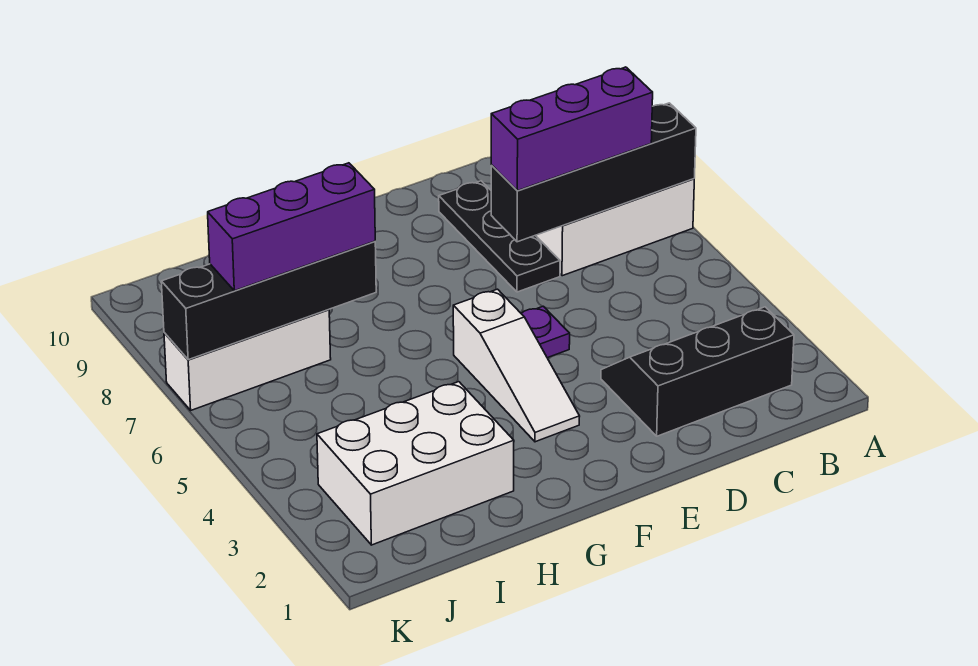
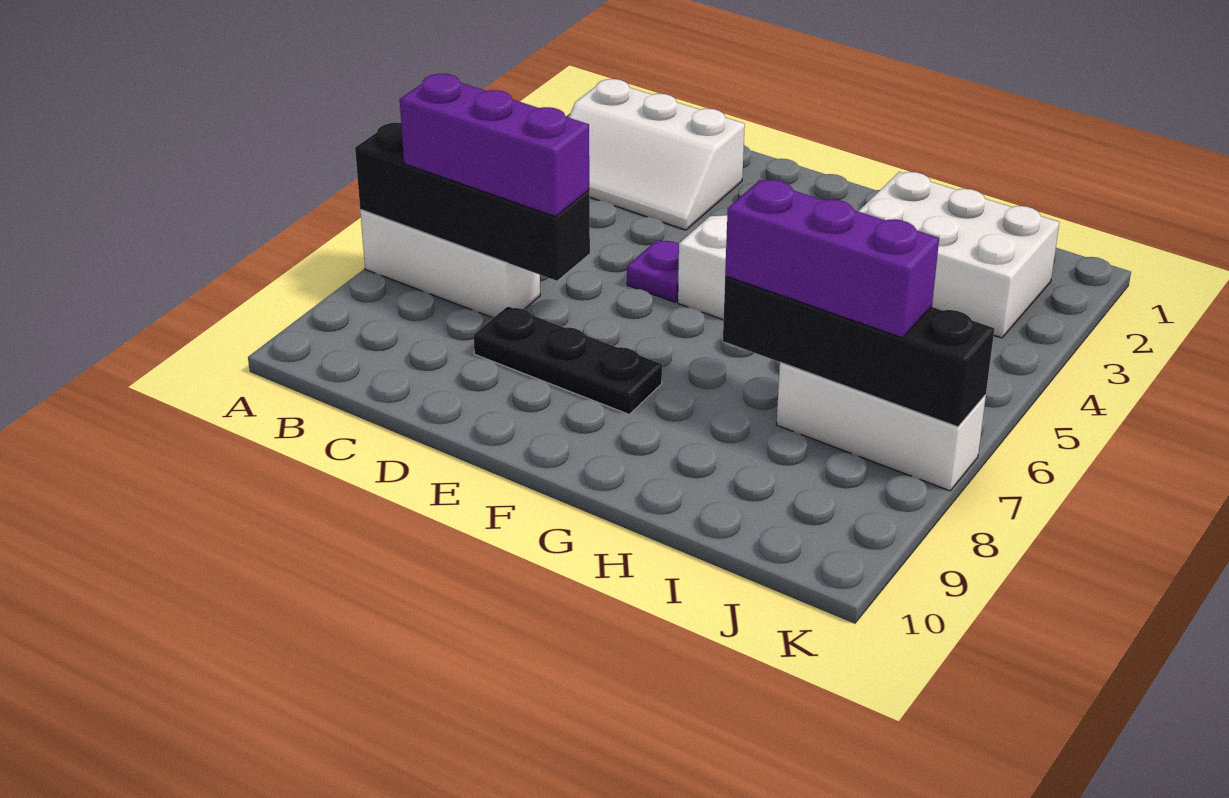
black slope B2:D3 level 1 top 2 -> white slope B2:D3 level 1 top 2
black plate D7:D9 level 1 -> black plate D8:F8 level 1

